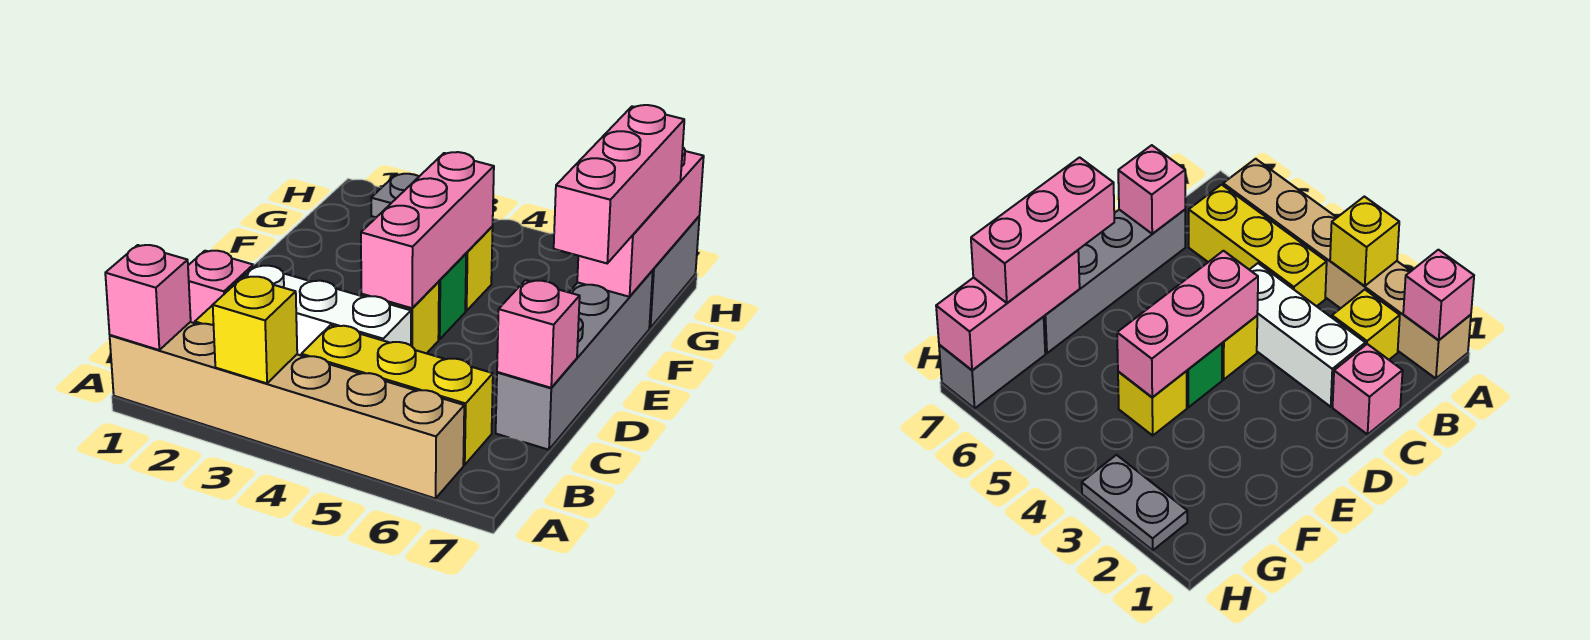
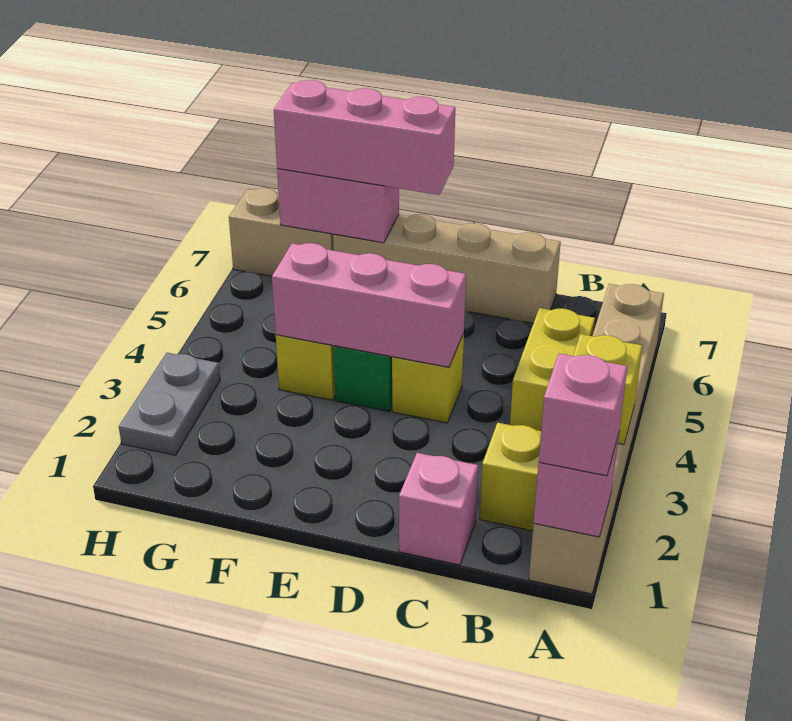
yellow brick B4:B6 level 1 -> yellow brick B4:B5 level 1
white brick C2:C4 level 1 -> none
grey brick C7:F7 level 1 -> tan brick C7:F7 level 1
pink brick C7 level 2 -> pink brick A1 level 3
pink brick F7:H7 level 2 -> pink brick F7:G7 level 2
grey brick G7:H7 level 1 -> tan brick G7:H7 level 1

